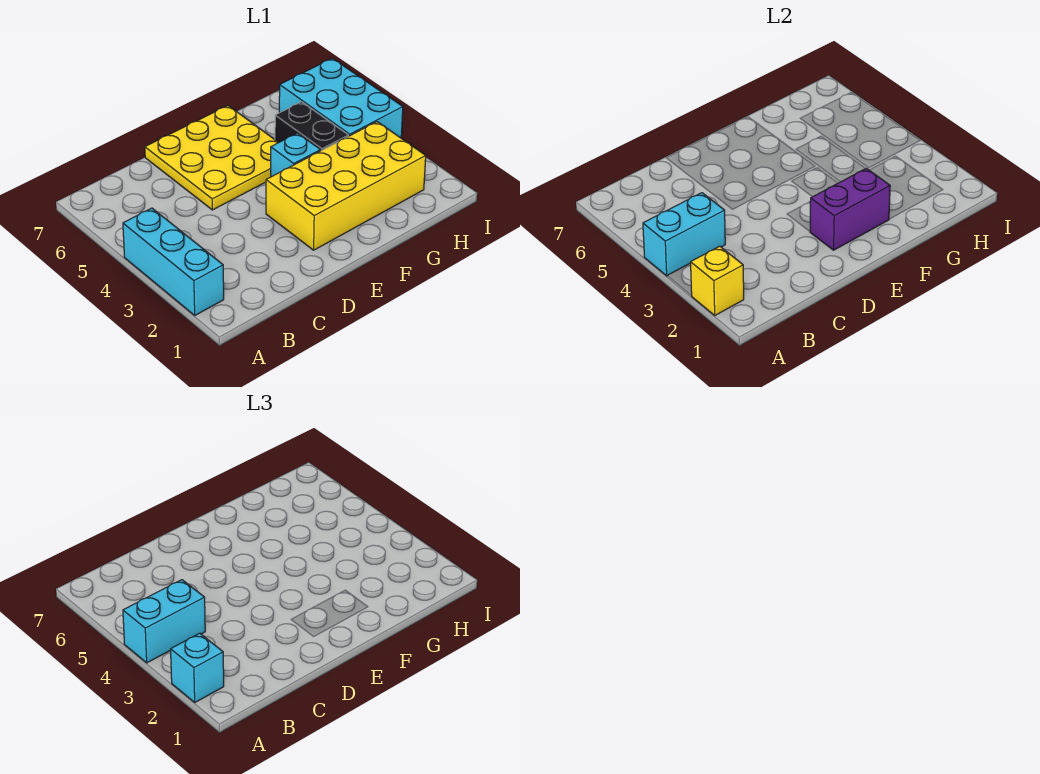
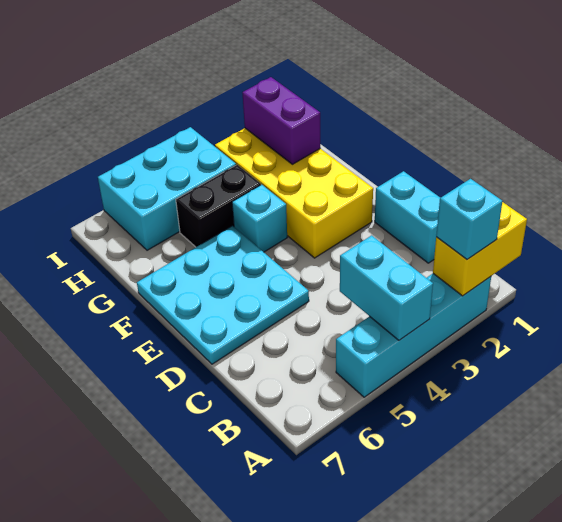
cyan brick A2:A4 level 1 -> cyan brick A2:A5 level 1
yellow brick A2 level 2 -> yellow brick A1:A2 level 2
cyan brick A4:B4 level 3 -> cyan brick C1:D1 level 1
yellow plate D5:F7 level 1 -> cyan plate D5:F7 level 1
purple brick E2:F2 level 2 -> purple brick G2:H2 level 2

